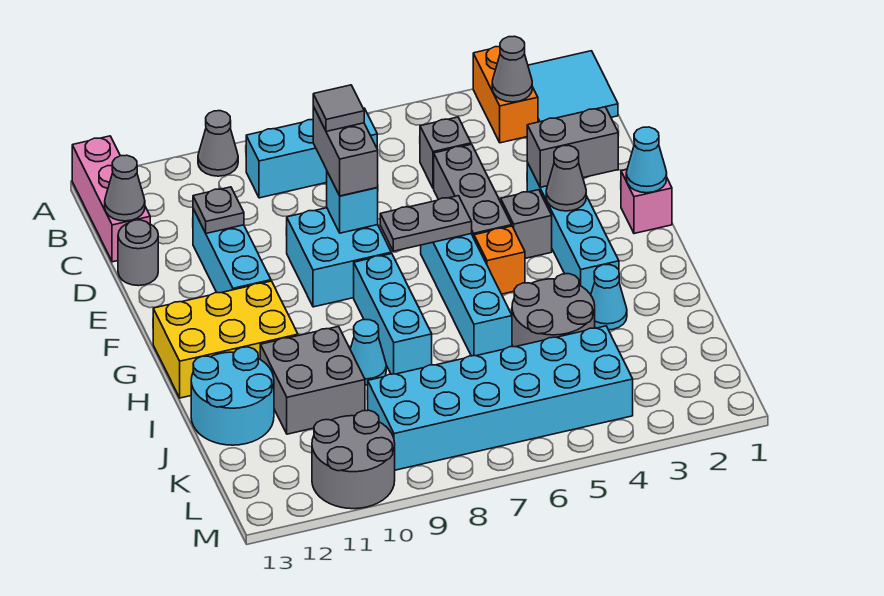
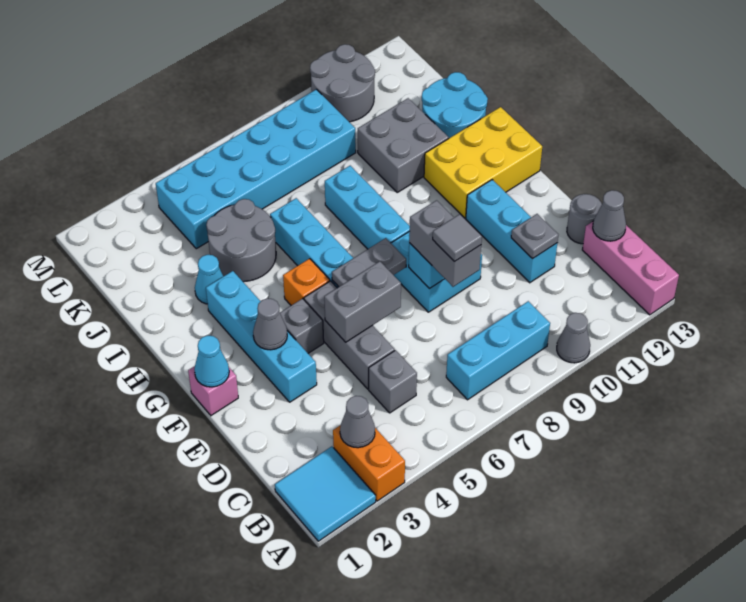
grey brick E2:E3 level 2 -> grey brick E5:E6 level 2
cyan cone I9 level 1 -> none

